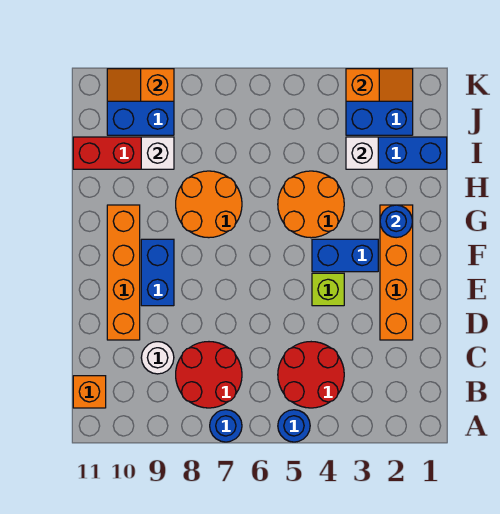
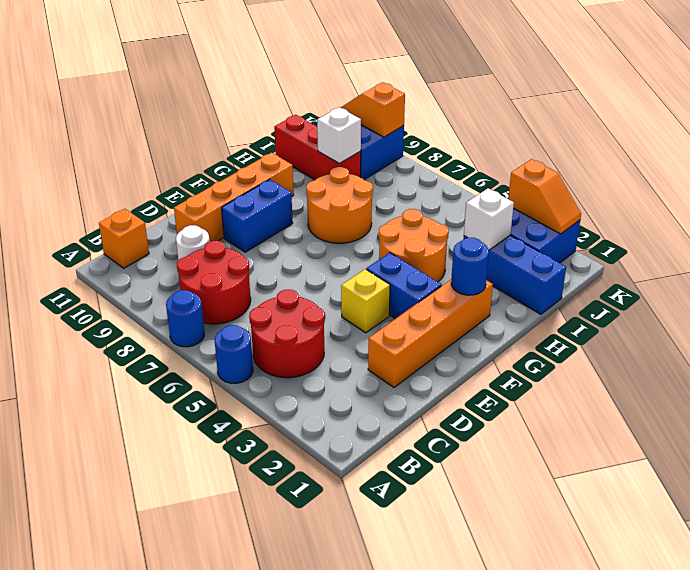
lime brick E4 level 1 -> yellow brick E4 level 1

